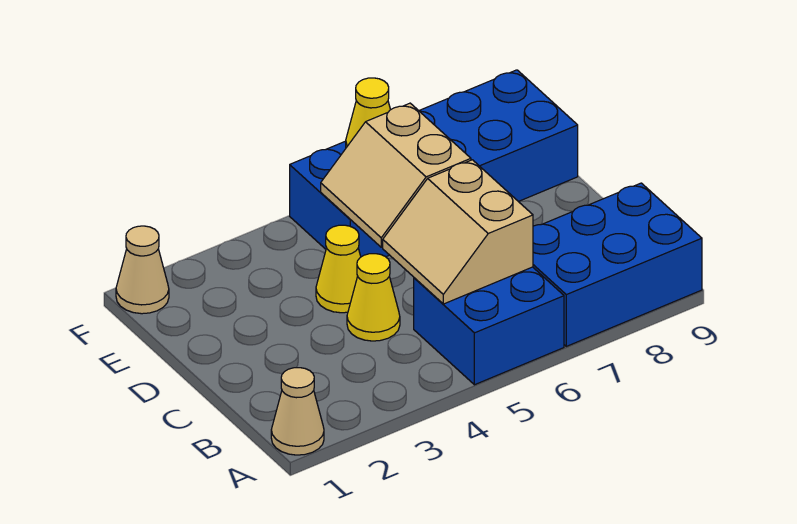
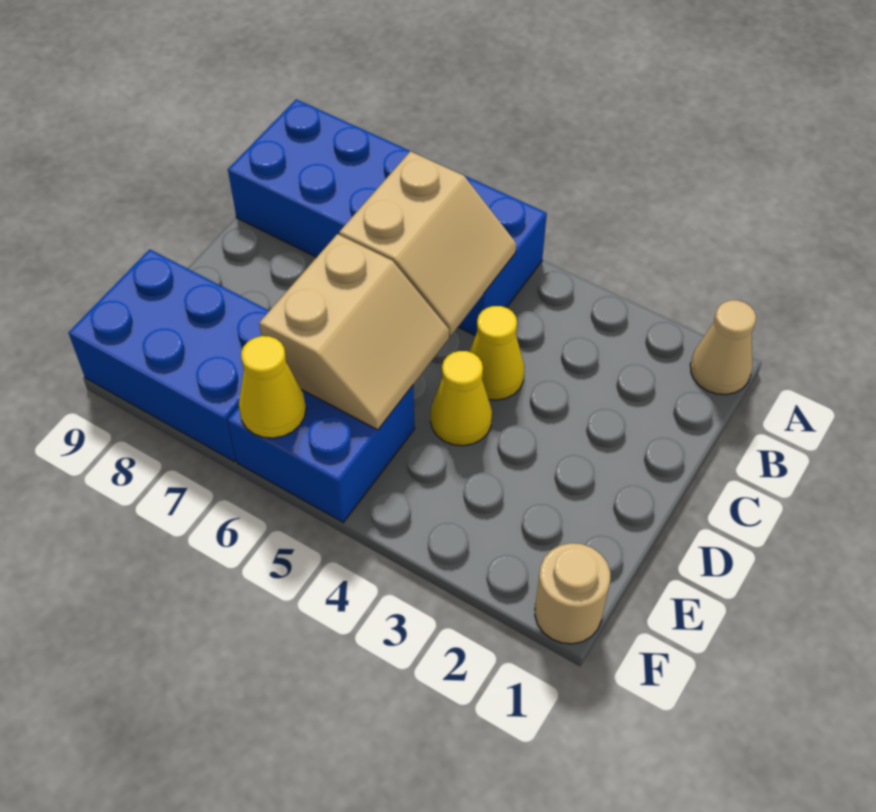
tan cone F1 level 1 -> tan round brick F1 level 1

